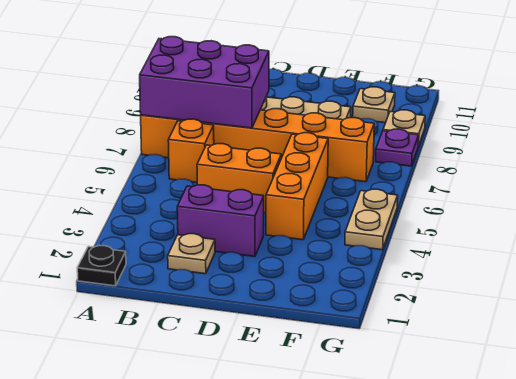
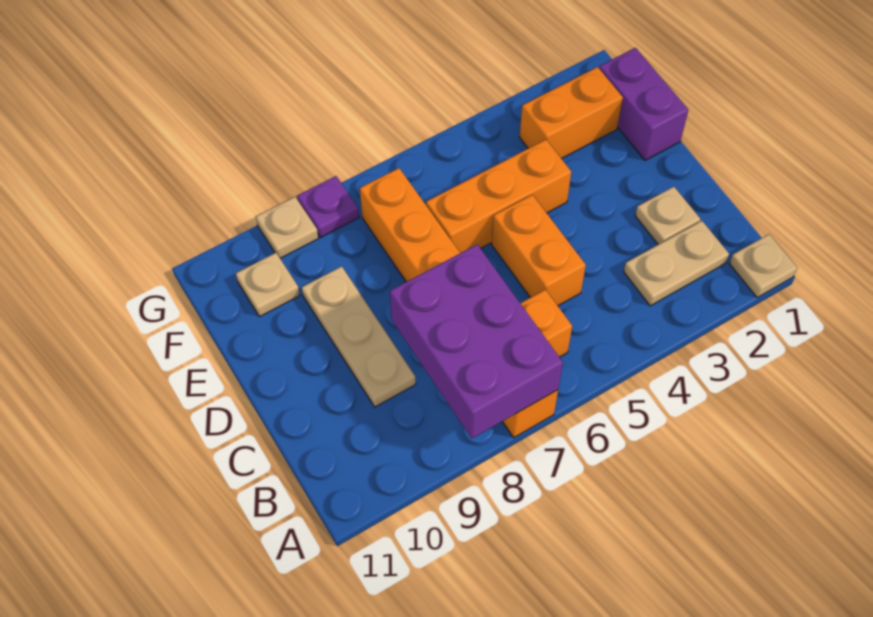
black plate A1 level 1 -> tan plate A1 level 1
purple brick C3:D3 level 1 -> purple brick E1:F1 level 1
none -> orange brick F2:F3 level 1
tan plate G4:G5 level 1 -> tan plate B2:B3 level 1

